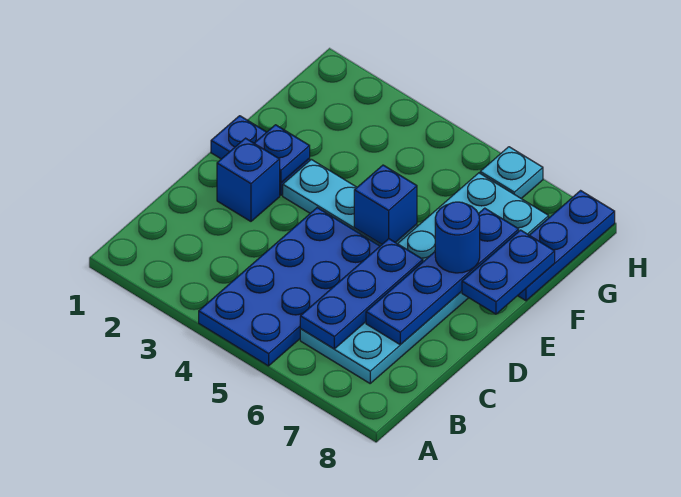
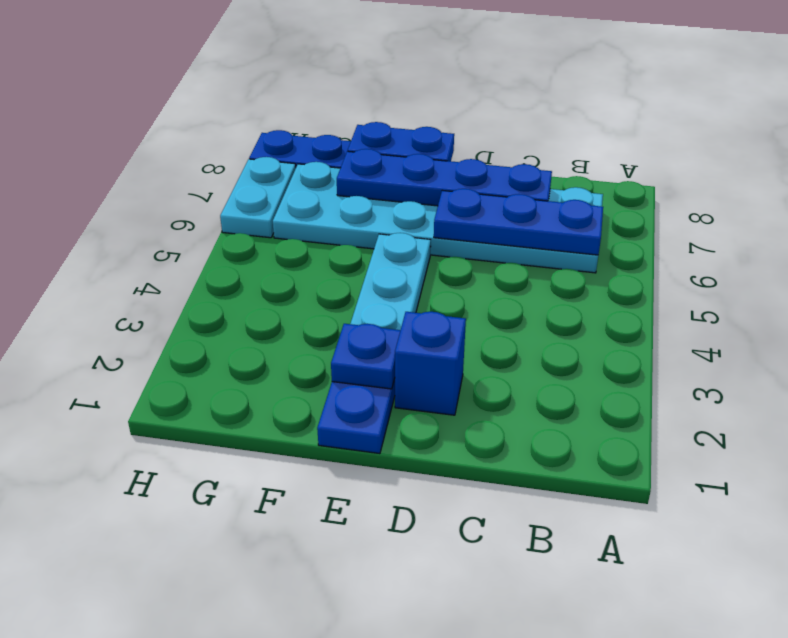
blue plate A4:D5 level 1 -> none
blue brick E5 level 2 -> none
blue round brick E7 level 3 -> none
cyan plate H6 level 1 -> cyan plate H6:H7 level 1

